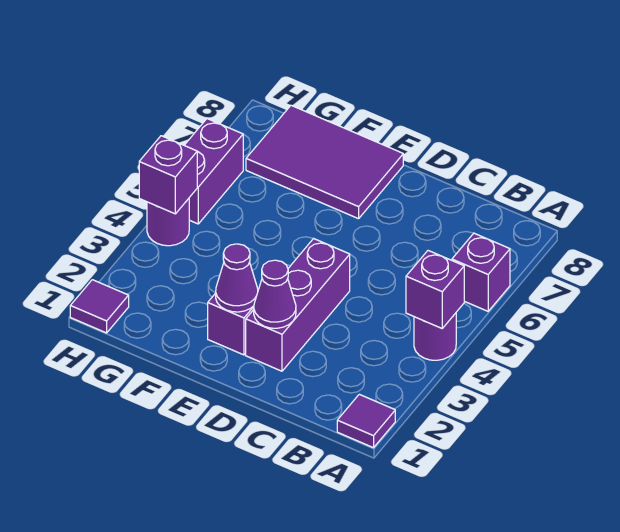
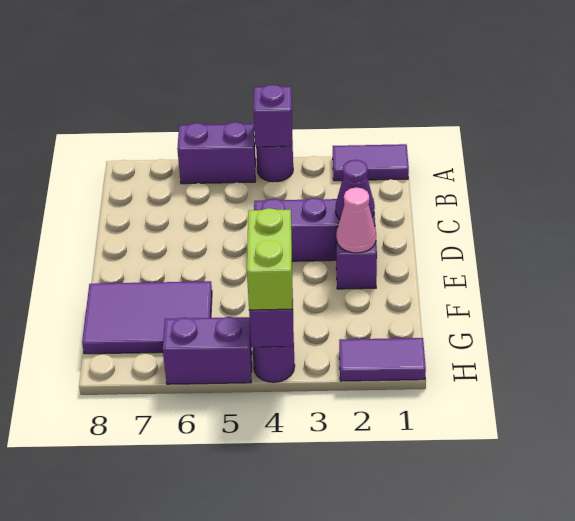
purple tile A1 level 1 -> purple tile A1:A2 level 1
purple brick A6 level 1 -> purple brick A5:A6 level 1
purple cone E2 level 2 -> pink cone E2 level 2
purple tile E7:G8 level 1 -> purple tile F6:G8 level 1
none -> lime brick G4:H4 level 3
purple tile H1 level 1 -> purple tile H1:H2 level 1

